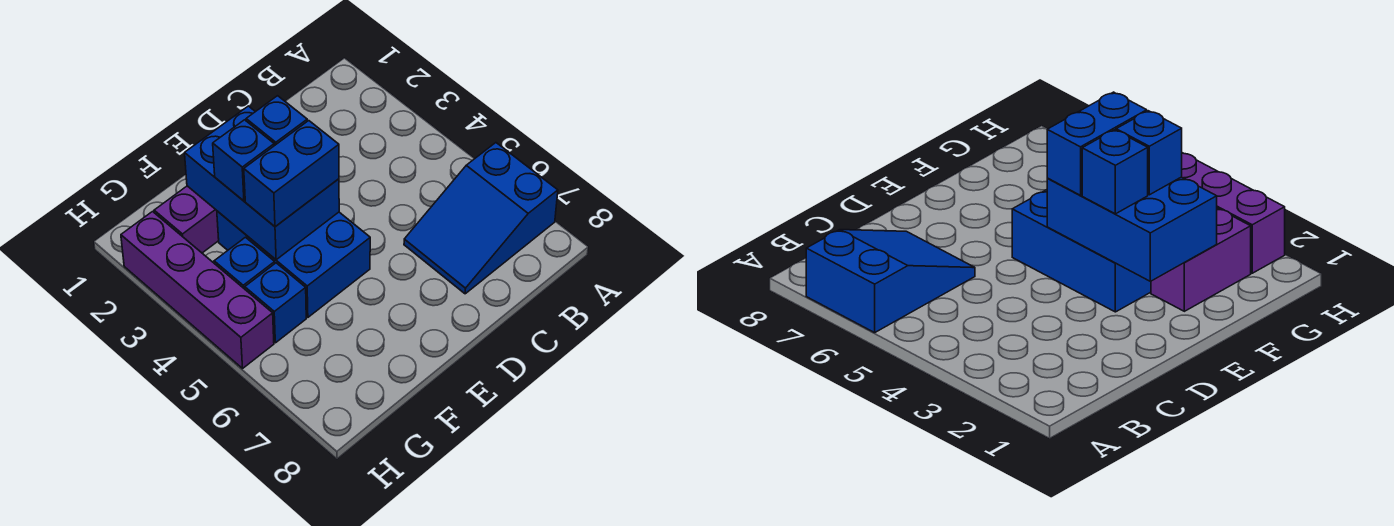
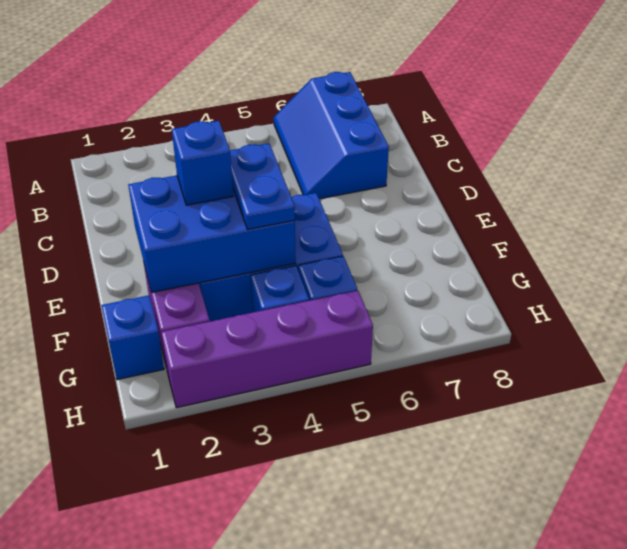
blue slope A6:C7 level 1 top A -> blue slope A6:C7 level 1 top 7
blue brick E4:F4 level 3 -> blue plate E4:F4 level 3
blue brick F3 level 3 -> blue brick G1 level 1

